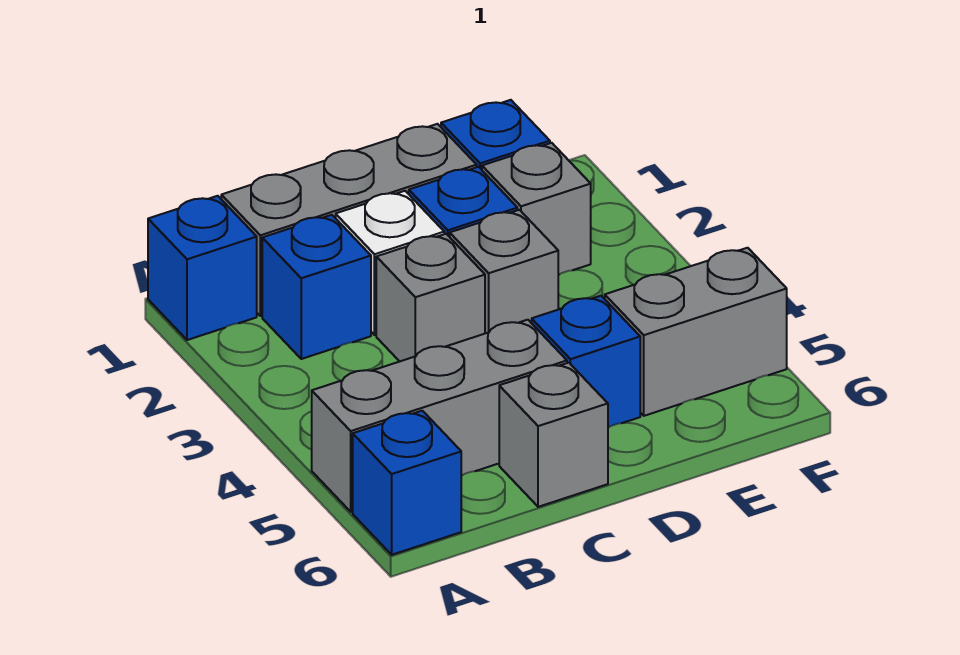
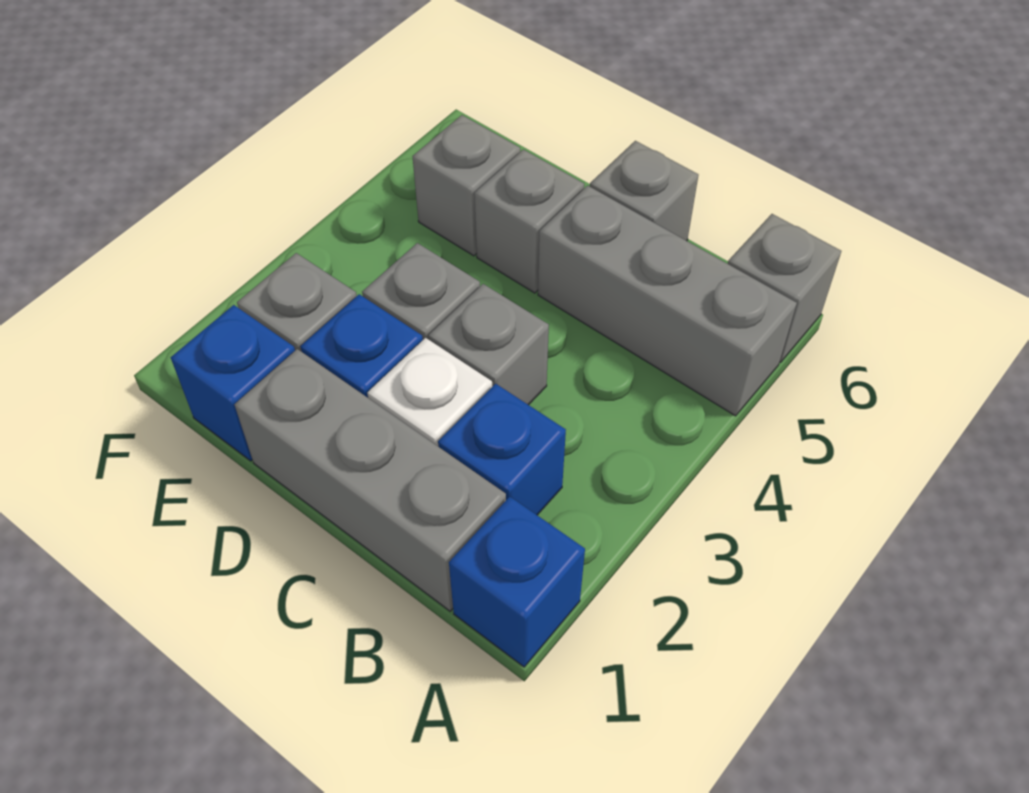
blue brick A6 level 1 -> grey brick A6 level 1
blue brick D5 level 1 -> grey brick D5 level 1
grey brick E5:F5 level 1 -> grey brick E5 level 1

